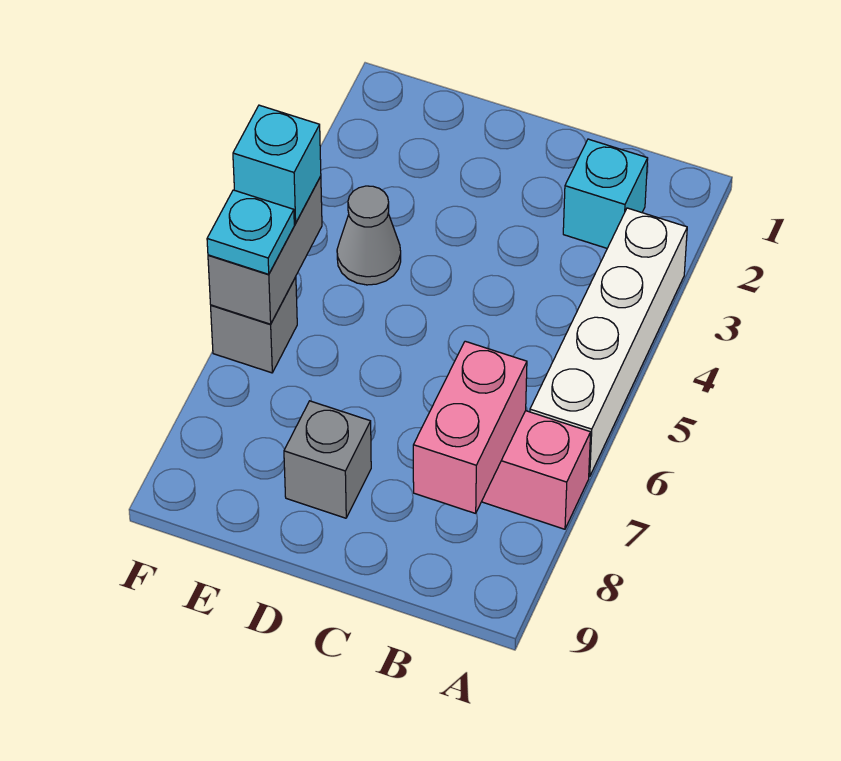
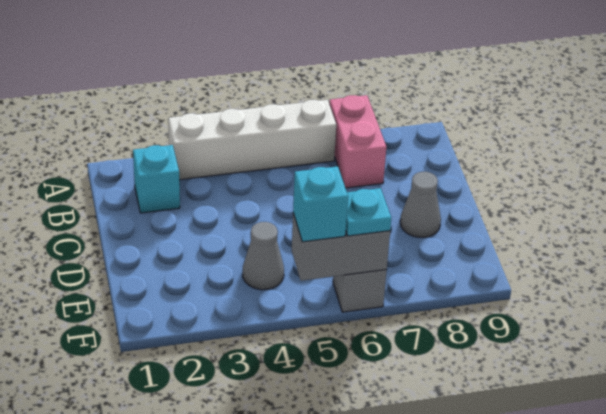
pink brick B7:B8 level 2 -> none
grey brick D8 level 1 -> grey cone D8 level 1

